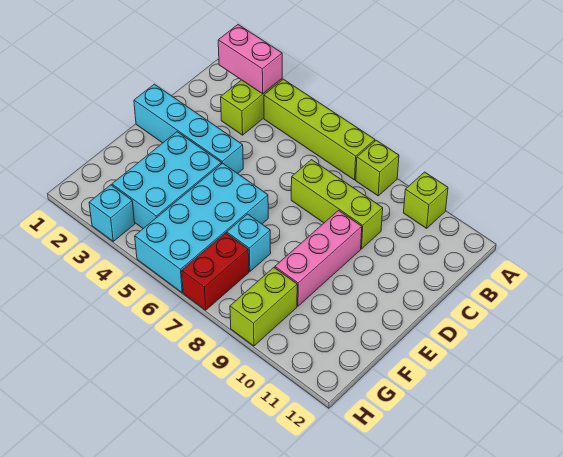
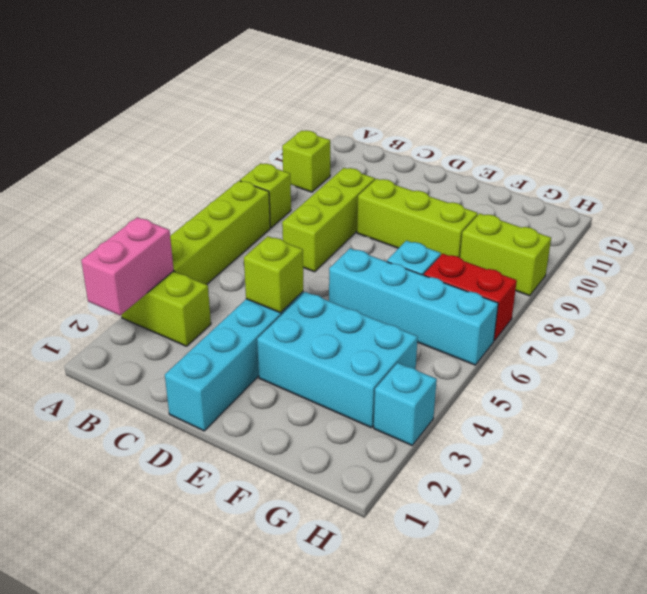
none -> lime brick D4 level 2
pink brick D9:F9 level 1 -> lime brick D9:F9 level 1
cyan brick E5:H6 level 1 -> cyan brick E6:H6 level 1

